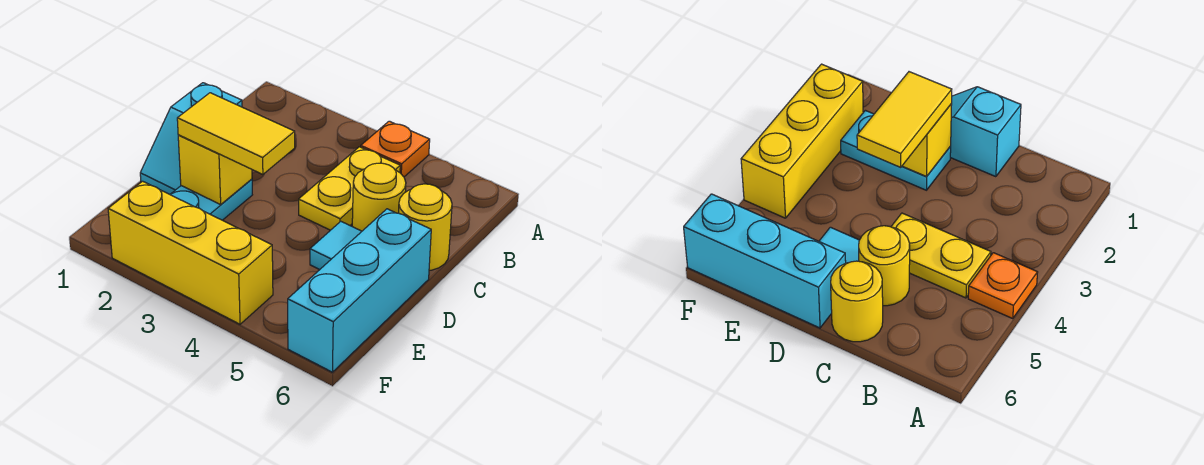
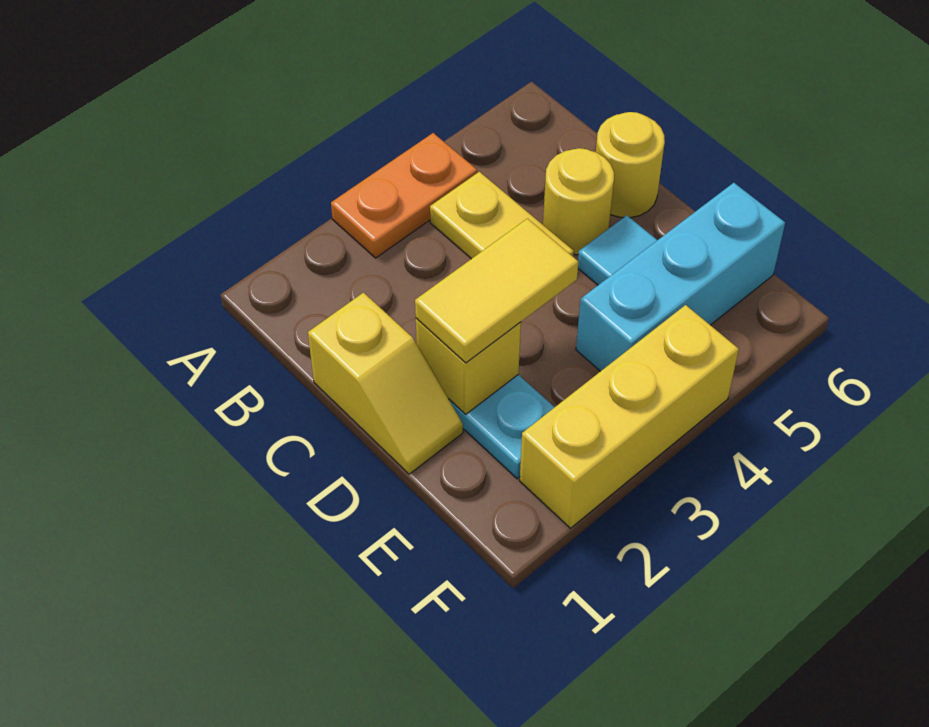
orange plate A4 level 1 -> orange plate A3:A4 level 1
cyan slope C1:D1 level 1 top C -> yellow slope C1:D1 level 1 top C
cyan brick D6:F6 level 1 -> cyan brick E4:E6 level 1

